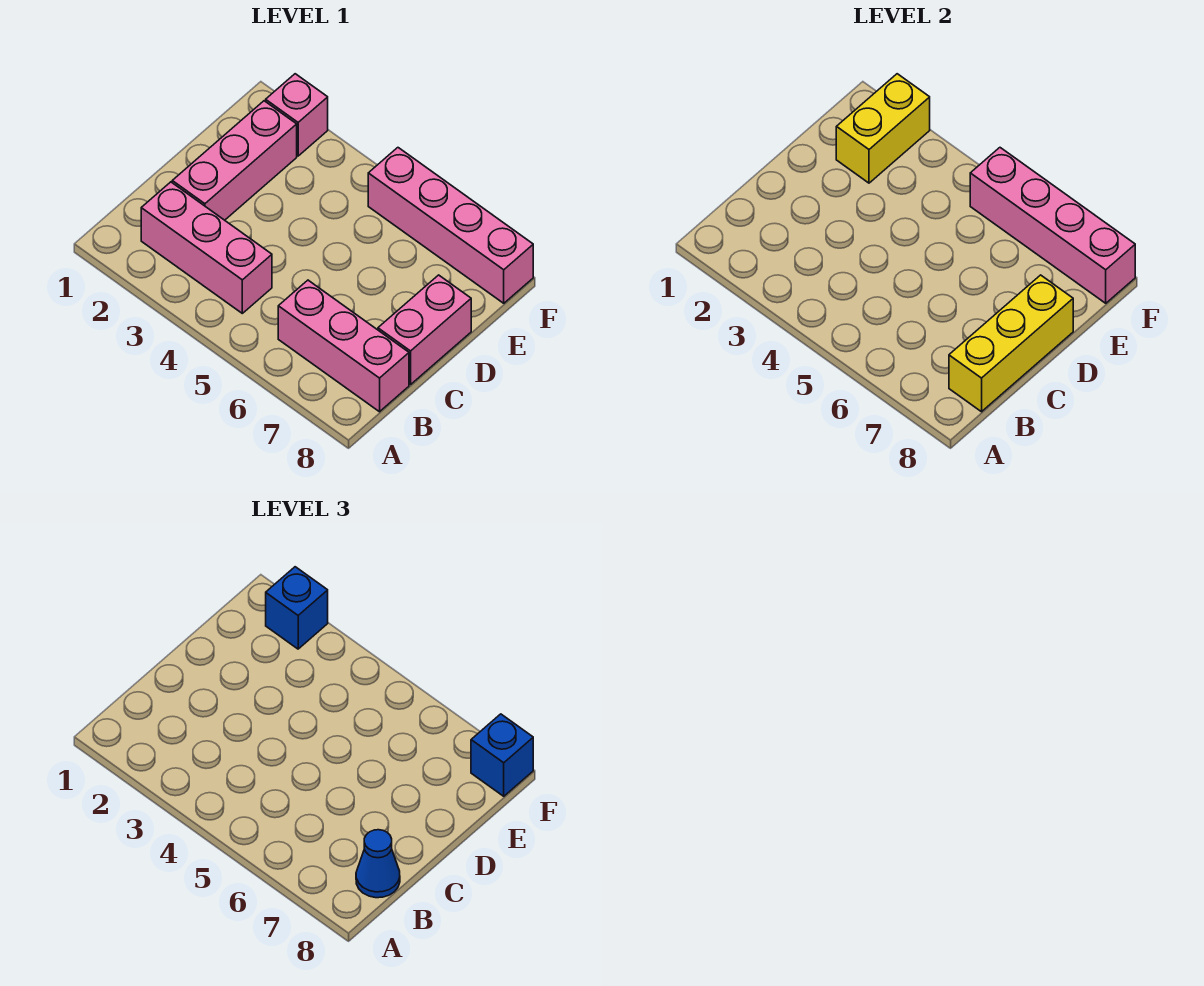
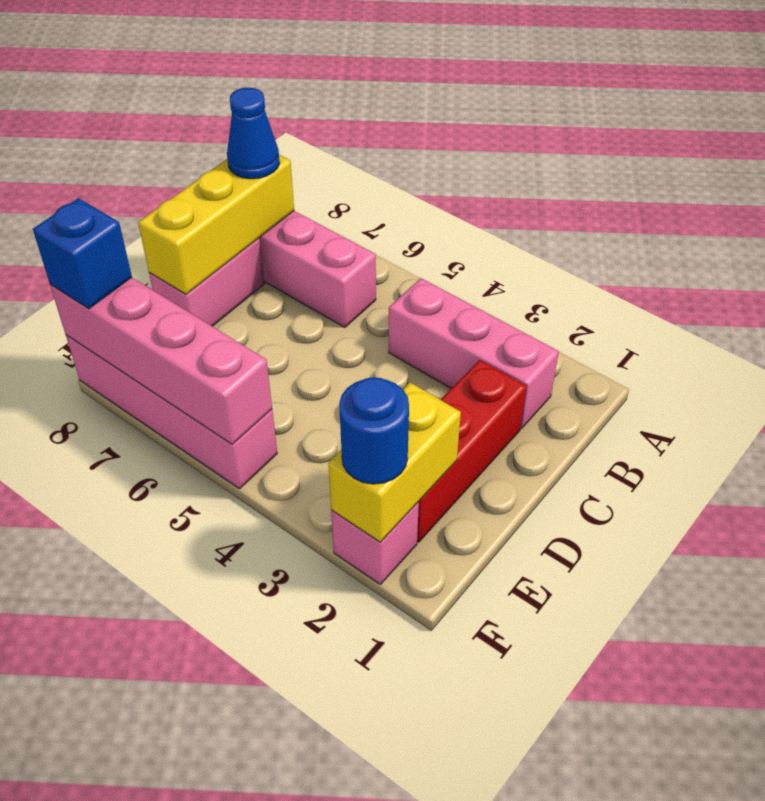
pink brick C2:E2 level 1 -> red brick C2:E2 level 1
blue brick F2 level 3 -> blue round brick F2 level 3

